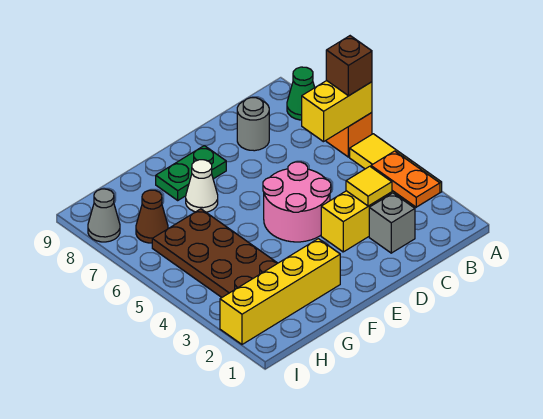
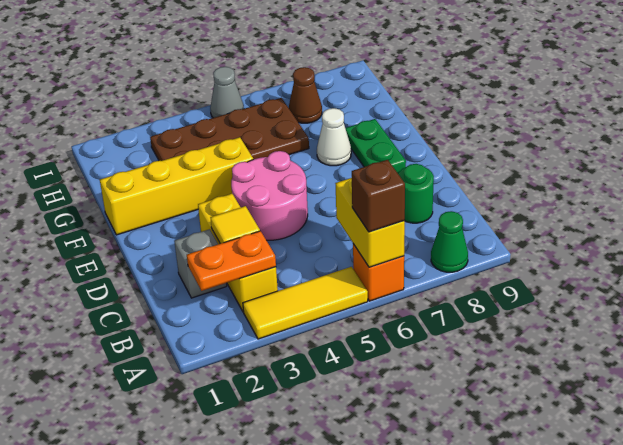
grey round brick C8 level 1 -> green round brick C8 level 1
yellow brick F2:I2 level 1 -> yellow brick F1:F4 level 1
grey cone I8 level 1 -> grey cone I5 level 1

